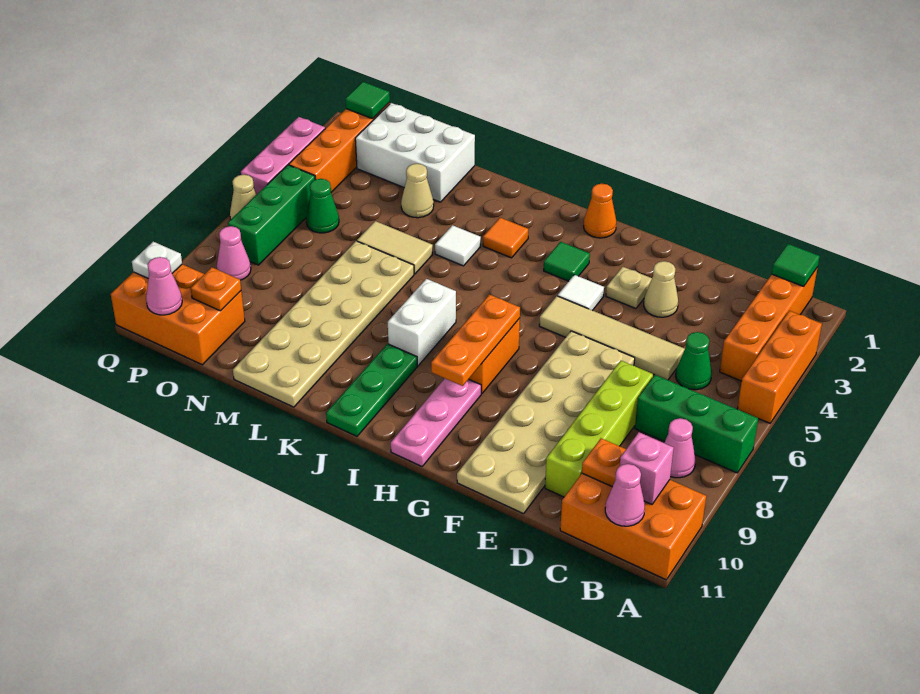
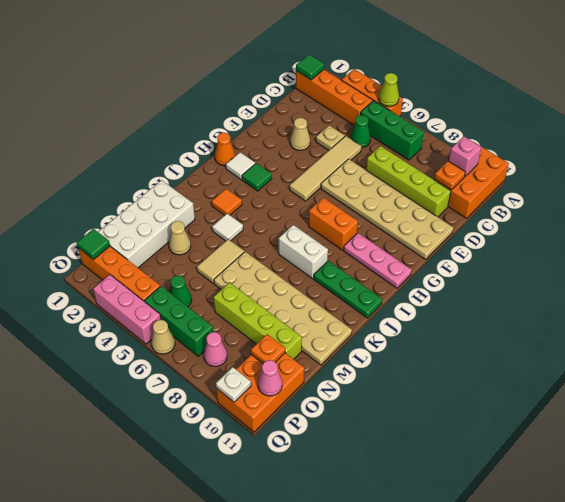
none -> lime cone A5 level 2
green brick A7:C7 level 1 -> green brick B5:B7 level 1
pink cone B8 level 1 -> none
pink cone B11 level 2 -> none
tan plate F3 level 1 -> tan plate D4 level 1
white tile G4 level 1 -> white tile H2 level 1
orange plate H7:H9 level 2 -> none
white brick M1:O2 level 1 -> white brick L1:O2 level 1
none -> lime brick N7:N10 level 1

